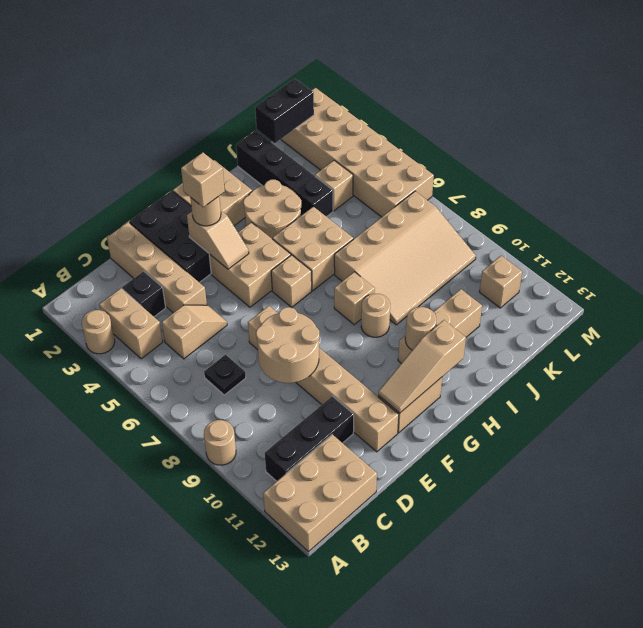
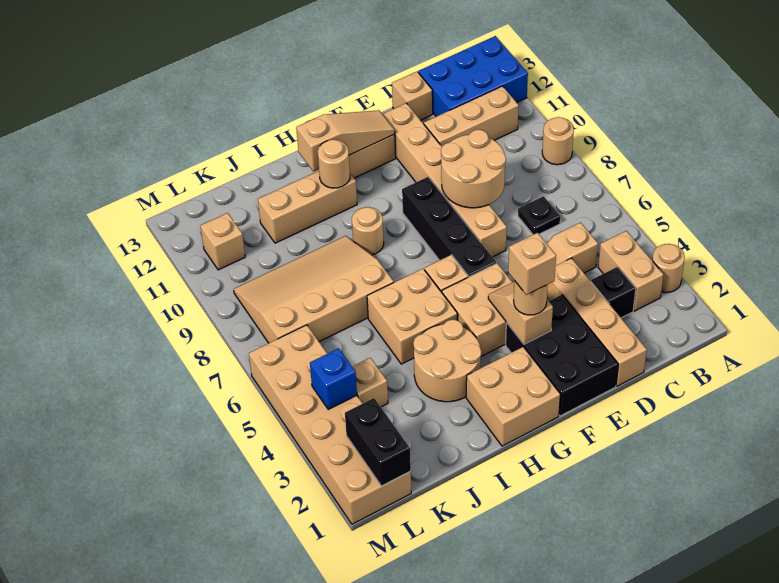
tan brick A12:C13 level 1 -> blue brick A12:C13 level 1
black brick B11:D11 level 1 -> tan brick B11:D11 level 1
tan brick H8 level 1 -> tan brick D13 level 1
black brick J1:J4 level 1 -> black brick F6:F9 level 1
black brick K1:L1 level 2 -> black brick L1:L2 level 2
none -> blue brick L4 level 2

